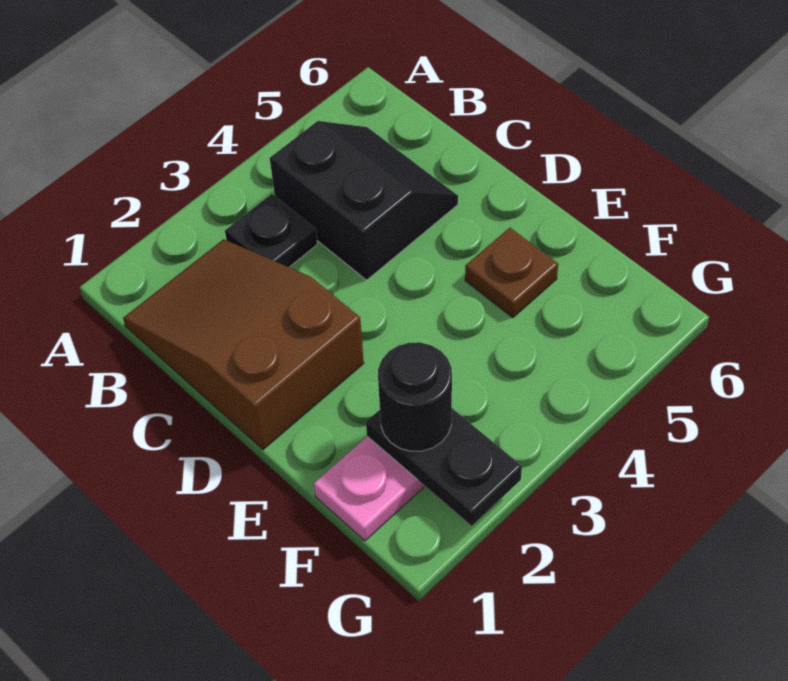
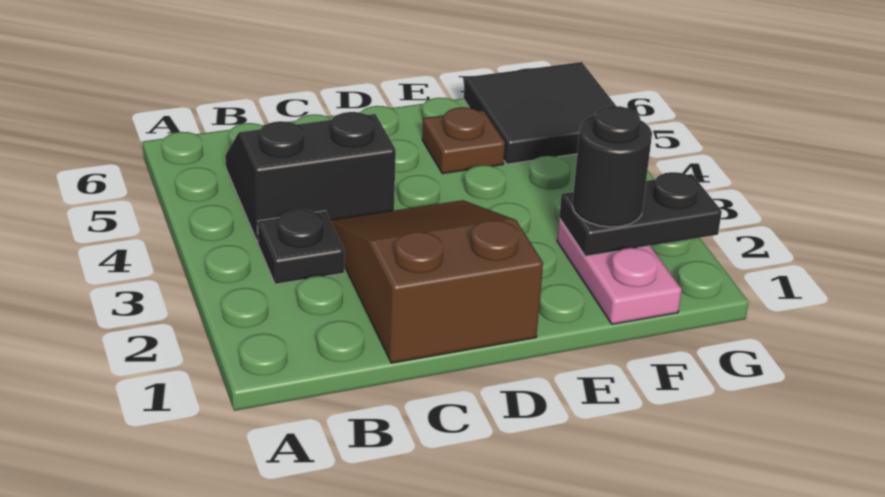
brown slope B1:D2 level 1 top D -> brown slope C1:D3 level 1 top 1
none -> black tile F5:G6 level 1

